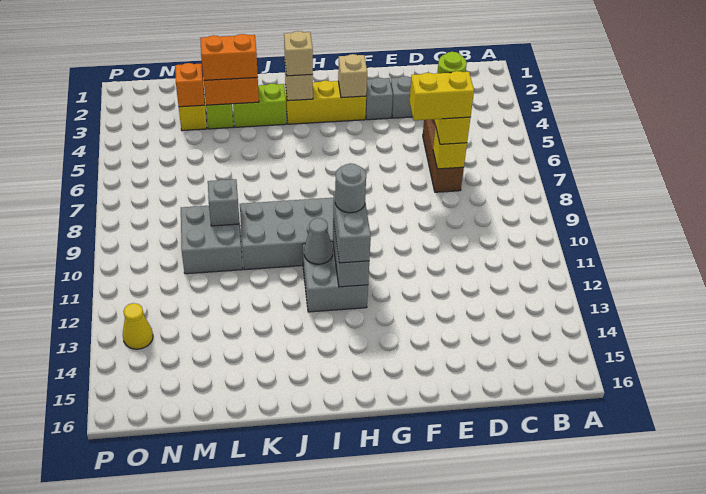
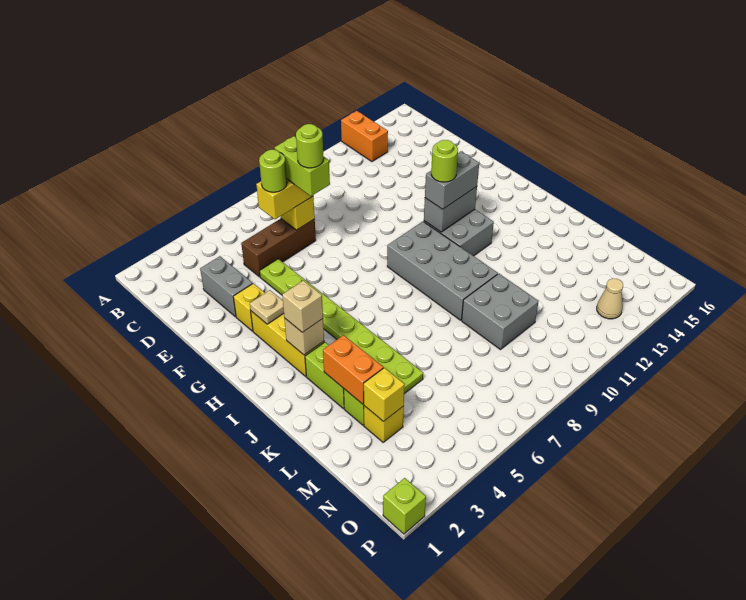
yellow brick D7:E7 level 4 -> lime brick D7:E7 level 4
none -> lime plate E5:L5 level 1
none -> lime round brick E7 level 5
grey brick F3 level 1 -> yellow brick F3 level 1
tan brick G3 level 2 -> tan plate G3 level 2
grey round brick H11 level 4 -> lime round brick H11 level 4
grey cone I11 level 2 -> none
orange brick K3:L3 level 3 -> orange brick A13:B13 level 1
grey brick L9 level 2 -> none
orange brick M3 level 2 -> yellow brick M3 level 2
yellow cone O13 level 1 -> tan cone O13 level 1
none -> lime brick P1 level 1

